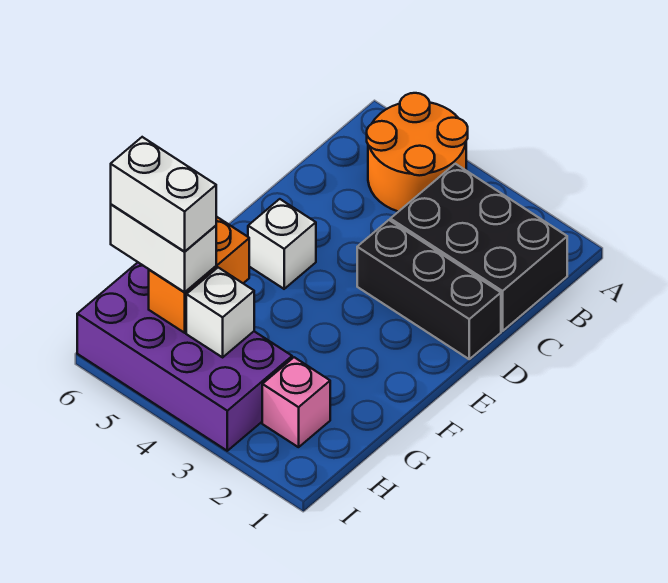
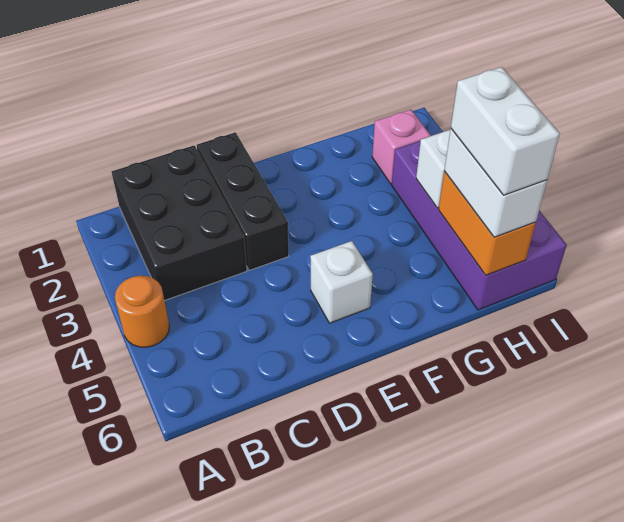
orange round brick A4:B5 level 1 -> orange round brick A4 level 1
orange brick G5:H5 level 2 -> orange brick H5:H6 level 2

